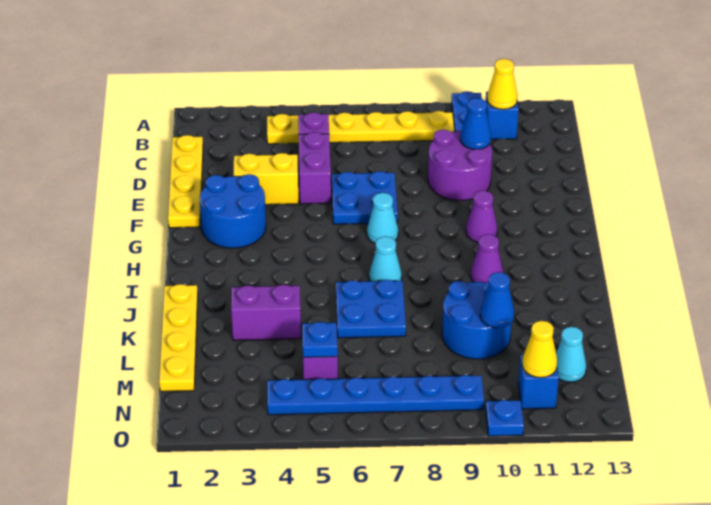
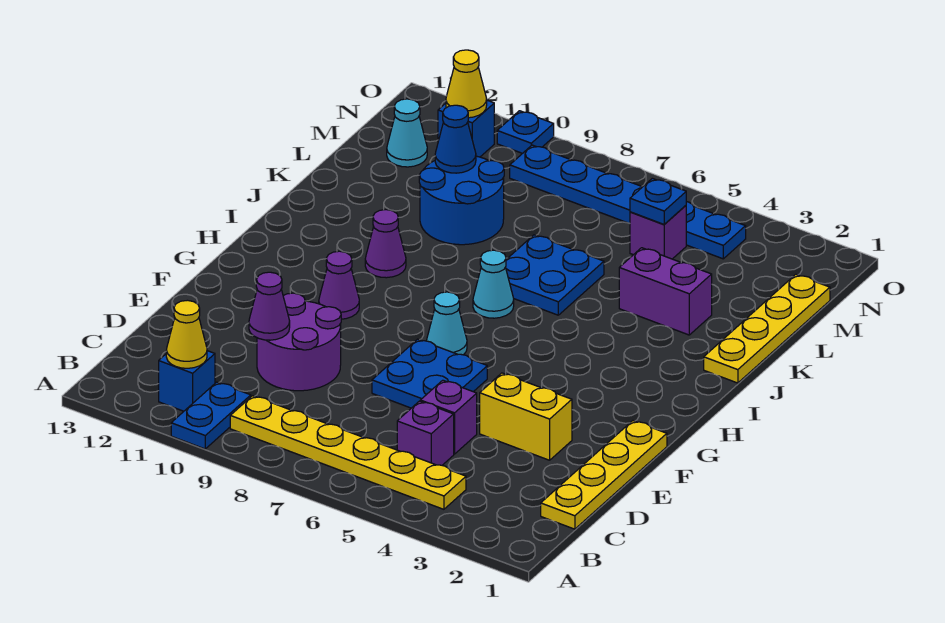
purple brick D5:E5 level 1 -> purple brick D5 level 1
blue cone D10 level 2 -> purple cone D10 level 2
blue round brick F2:G3 level 1 -> none

